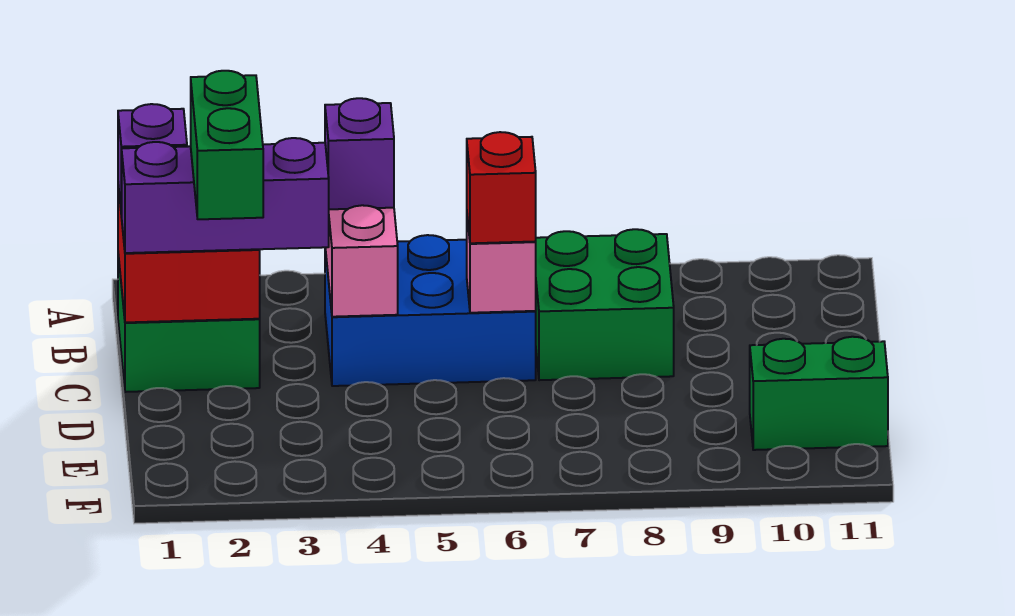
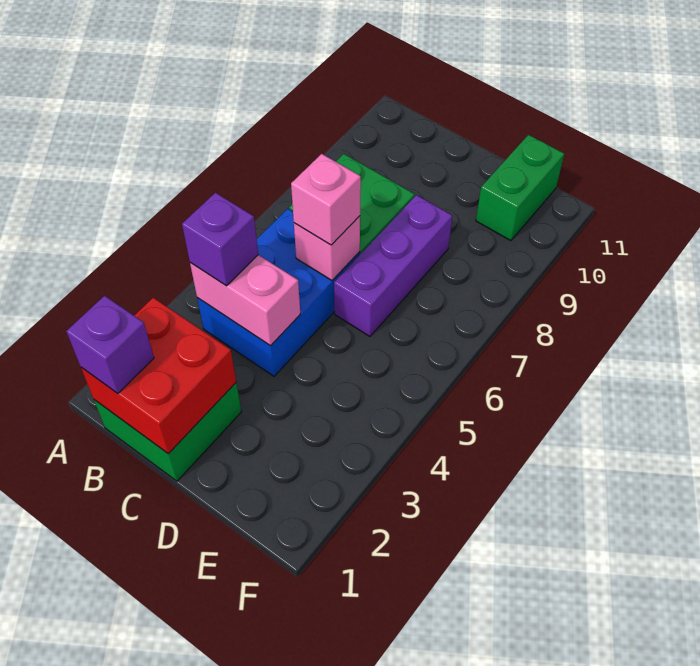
purple brick C1:C3 level 3 -> purple brick D6:D8 level 1
green brick C2:D2 level 4 -> none
red brick C6 level 3 -> pink brick C6 level 3

